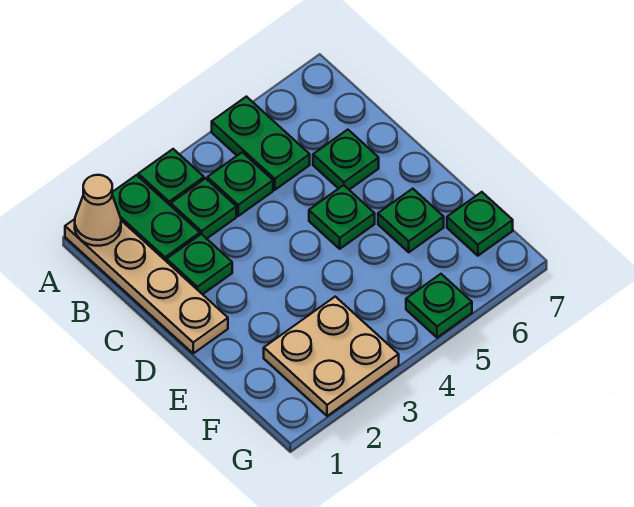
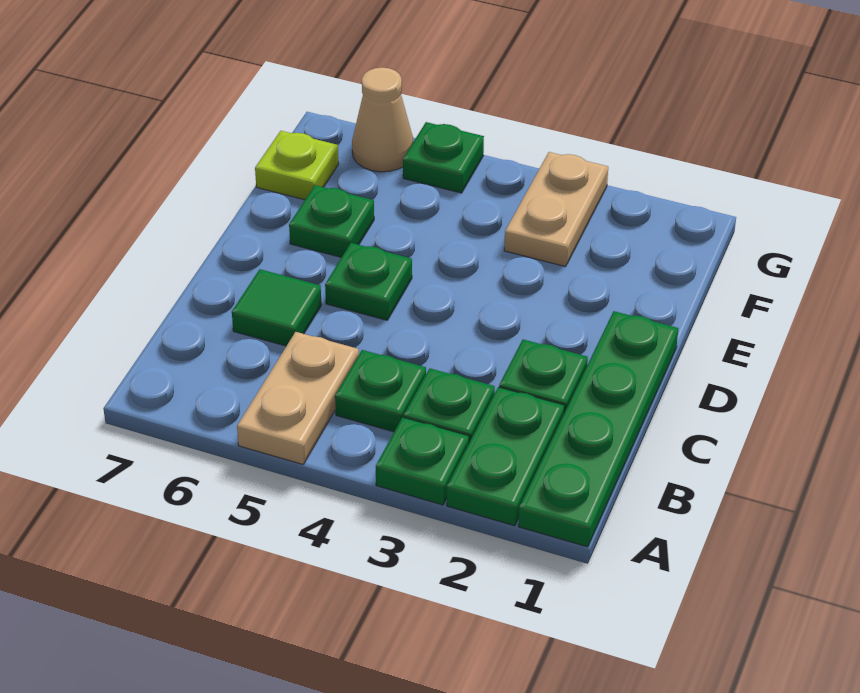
tan plate A1:D1 level 1 -> green plate A1:D1 level 1
tan cone A1 level 2 -> tan cone G6 level 1
green plate A5:B5 level 1 -> tan plate A5:B5 level 1
green plate C6 level 1 -> green tile C6 level 1
tan plate F2:G3 level 1 -> tan plate F3:G3 level 1
green plate F7 level 1 -> lime plate F7 level 1

